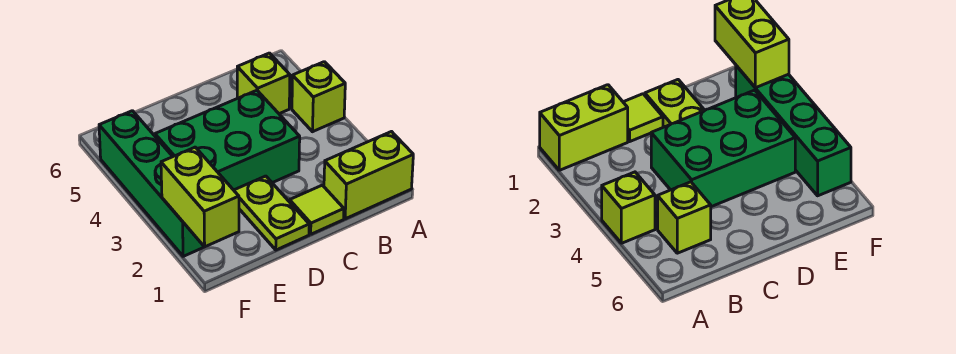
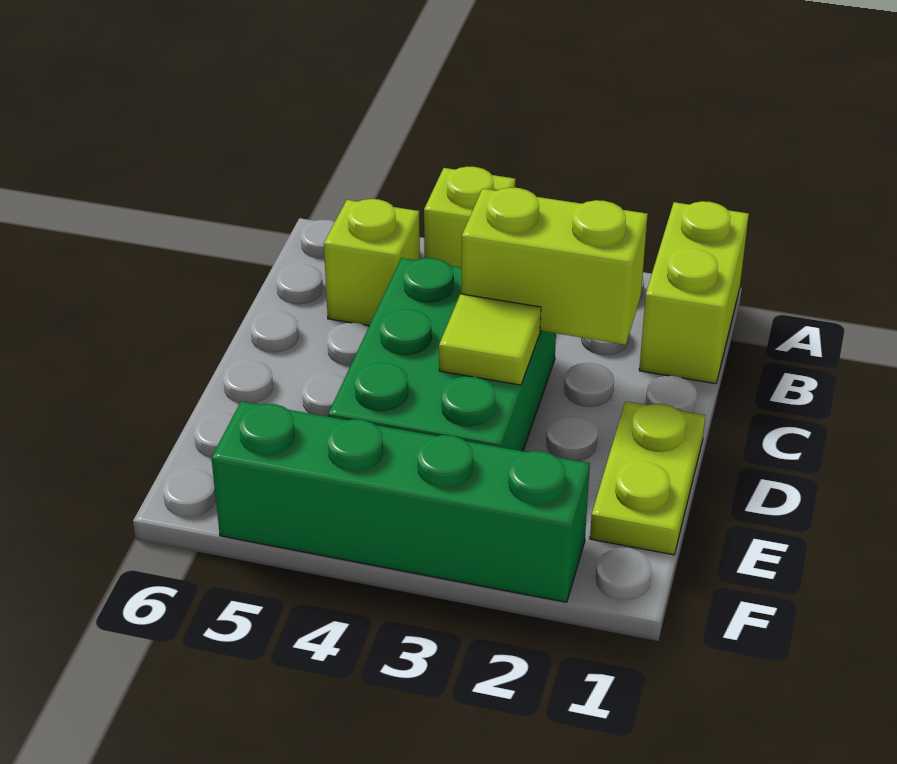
lime tile C1 level 1 -> lime tile D3 level 2
lime plate D1:D2 level 1 -> lime plate D1:E1 level 1
lime brick F1:F2 level 2 -> lime brick C2:C3 level 2

